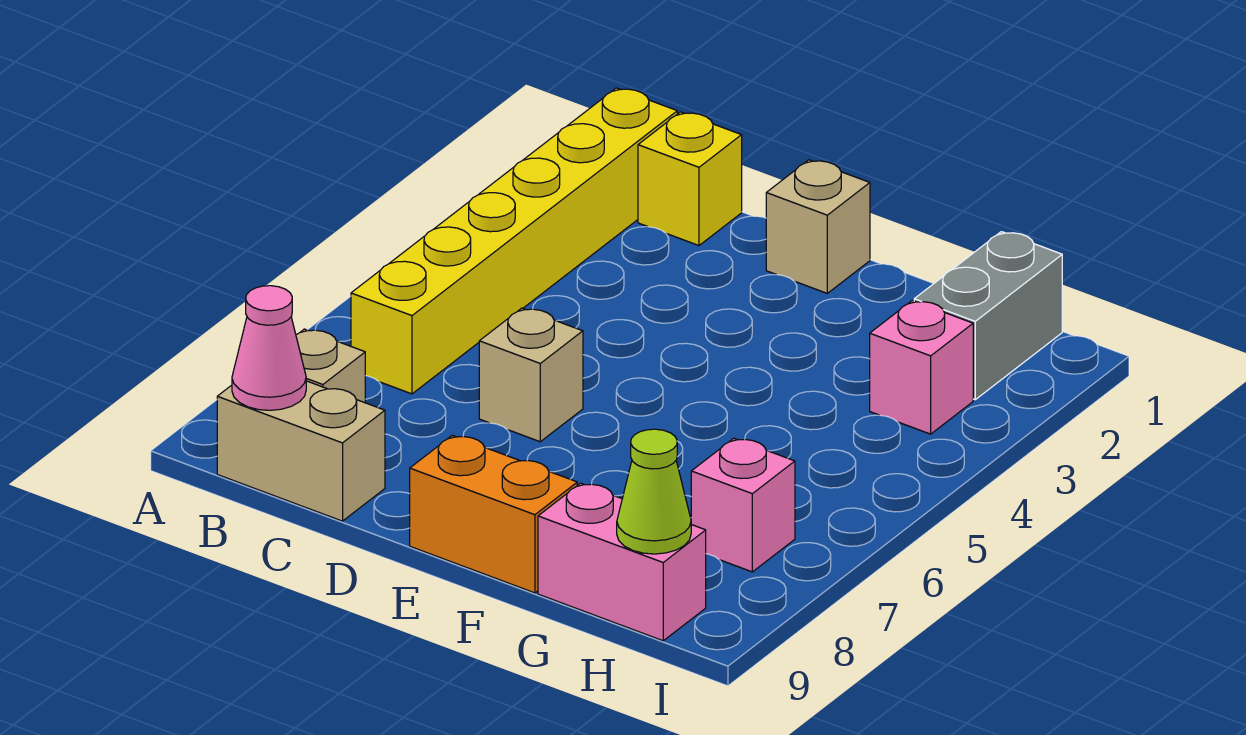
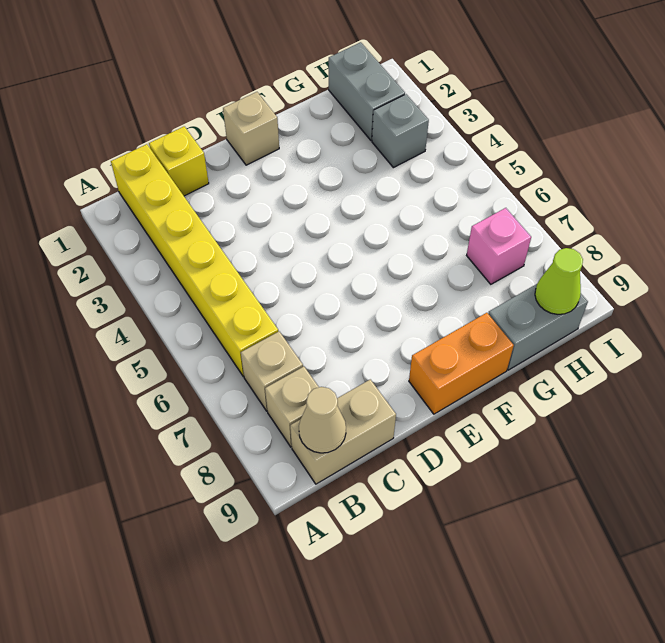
pink cone B9 level 2 -> tan cone B9 level 2
tan brick D6 level 1 -> tan brick B7 level 1
pink brick G9:H9 level 1 -> grey brick G9:H9 level 1
pink brick H3 level 1 -> grey brick H3 level 1

